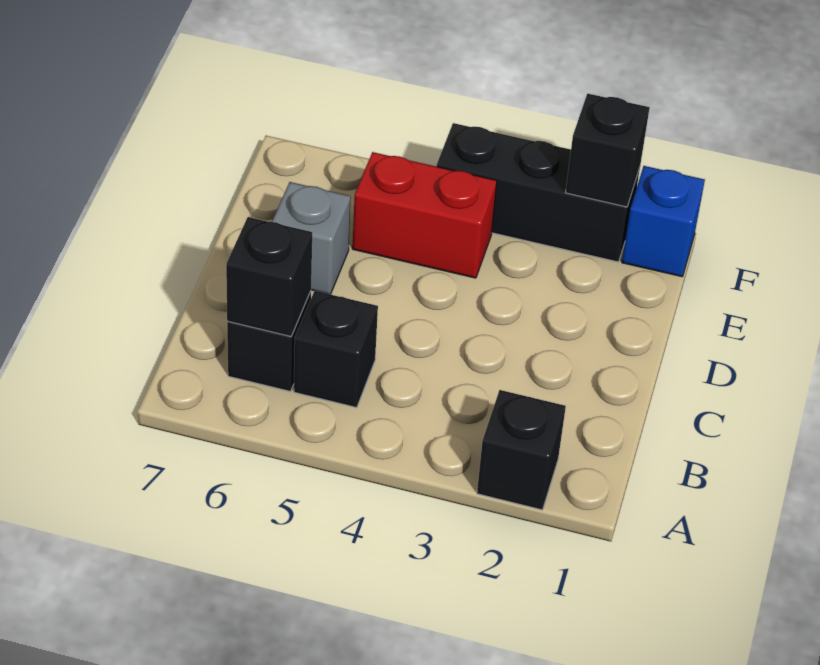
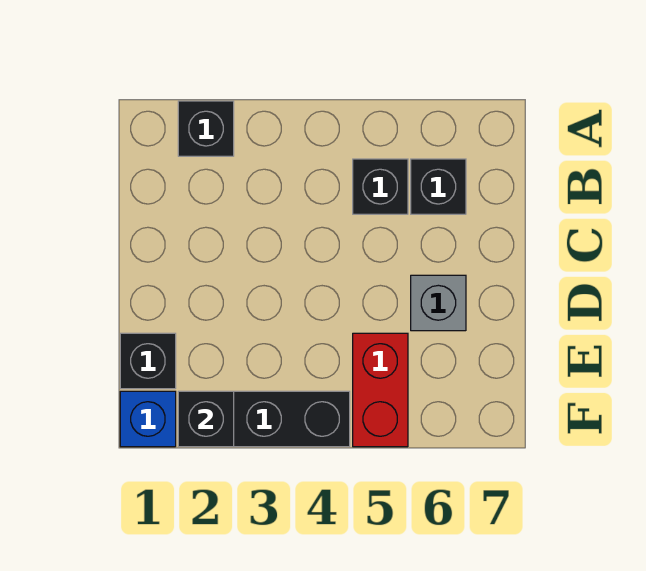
black brick B6 level 2 -> black brick E1 level 1
red brick E4:E5 level 1 -> red brick E5:F5 level 1

